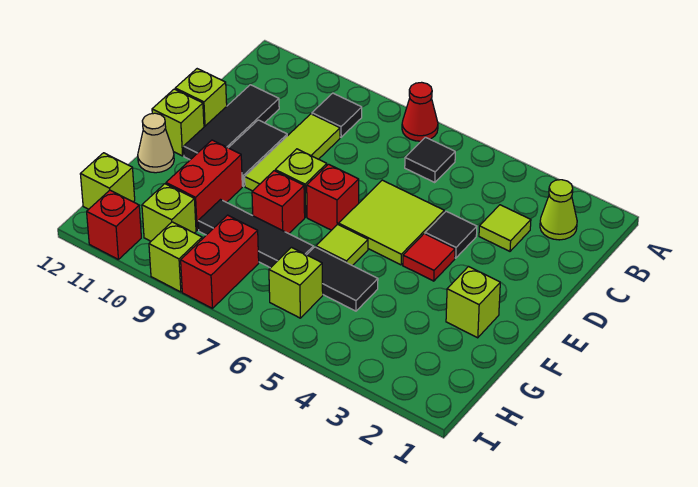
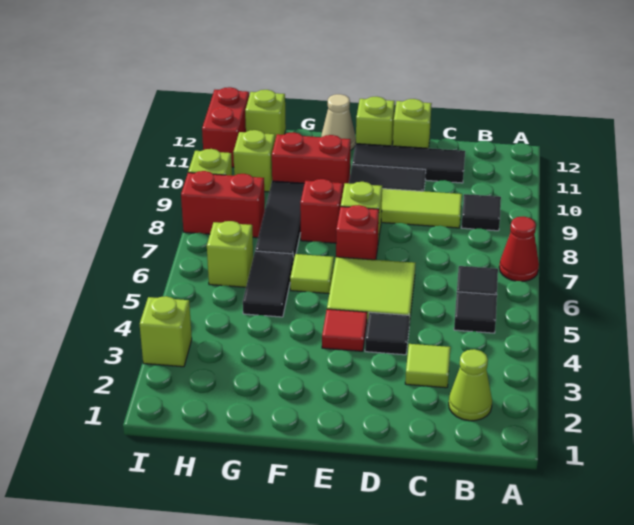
none -> black tile B5 level 1
lime brick F2 level 1 -> lime brick I3 level 1
red brick I11 level 1 -> red brick I11:I12 level 1

